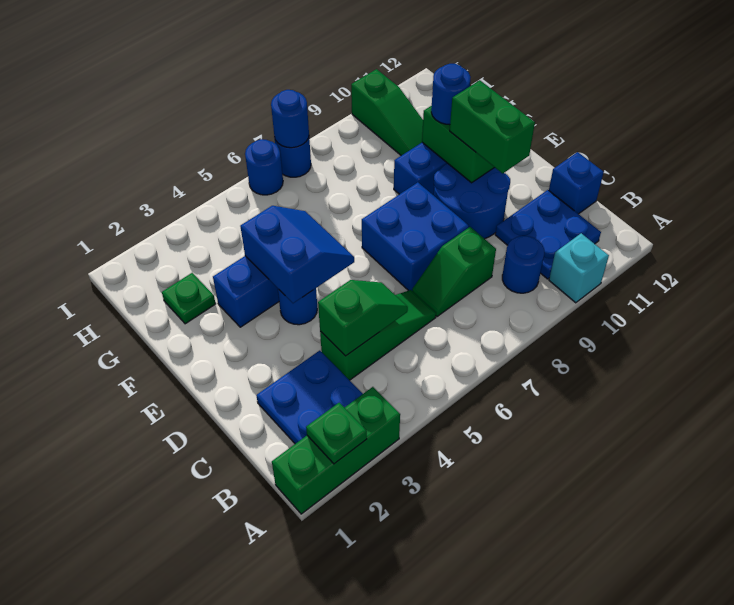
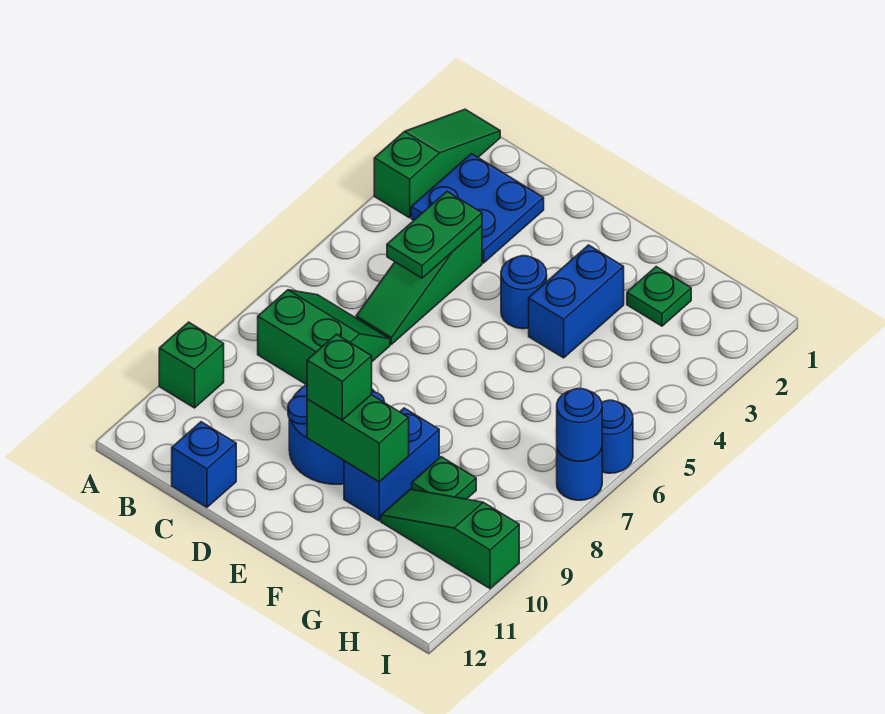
green brick A1:A3 level 1 -> green slope A1:A3 level 1 top 3
green plate A2 level 2 -> green plate G9 level 1
cyan brick A10 level 1 -> green brick A10 level 1
blue round brick B9 level 1 -> none
blue plate B10:C11 level 1 -> none
green slope C4:C5 level 2 top 4 -> green plate C4:C5 level 2
green slope C7:C8 level 1 top 8 -> green slope B7:C8 level 1 top 8
blue brick D7:E8 level 1 -> none
green brick D10:E10 level 3 -> green brick E10 level 3
blue slope E4:F5 level 2 top 4 -> none
blue round brick F10 level 3 -> none

